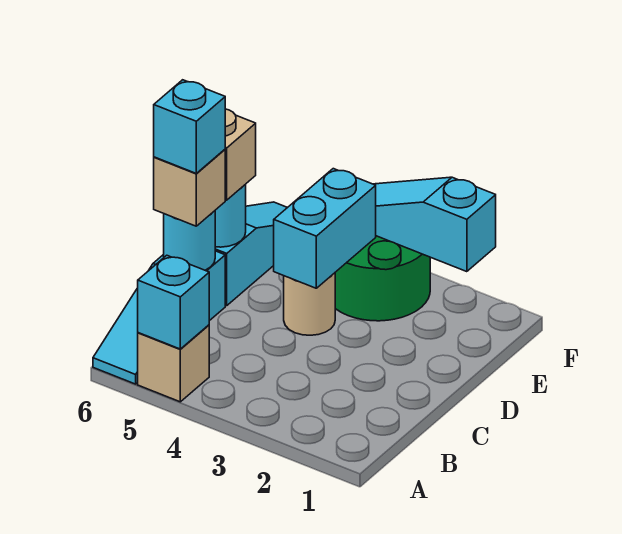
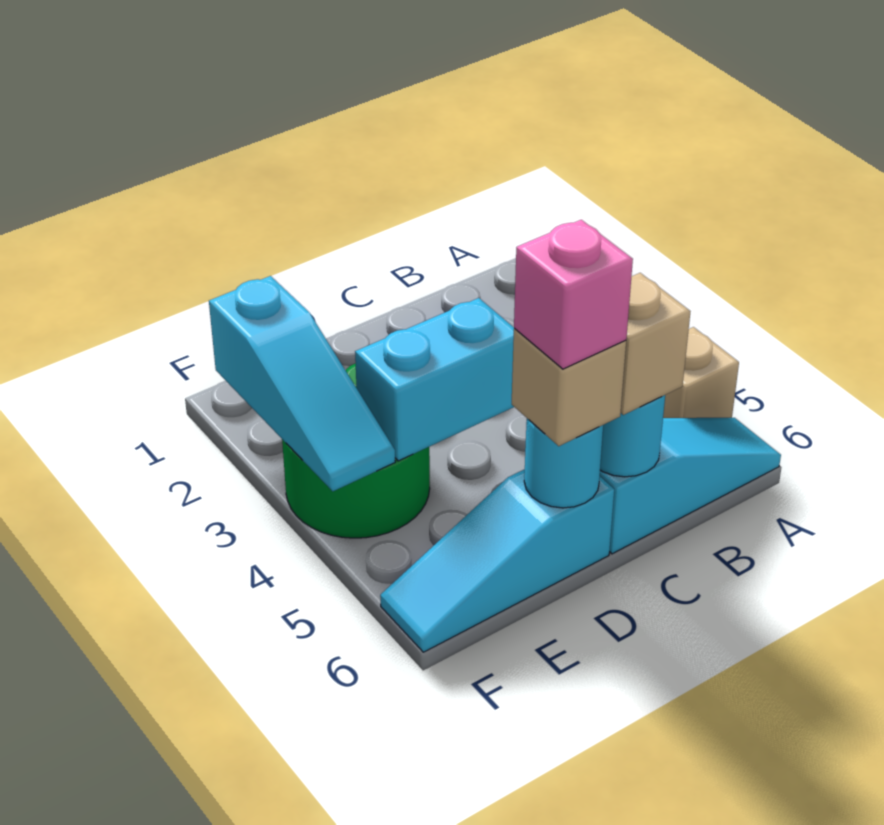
cyan brick A5 level 2 -> none
cyan brick C6 level 4 -> none
tan round brick D4 level 1 -> none
none -> pink brick D6 level 4

